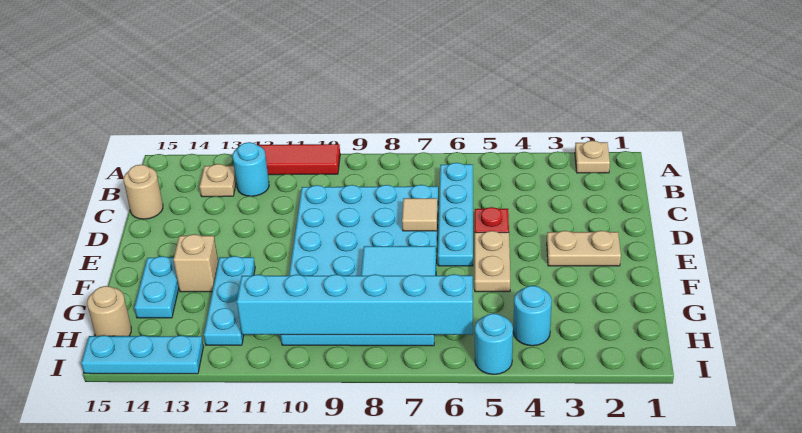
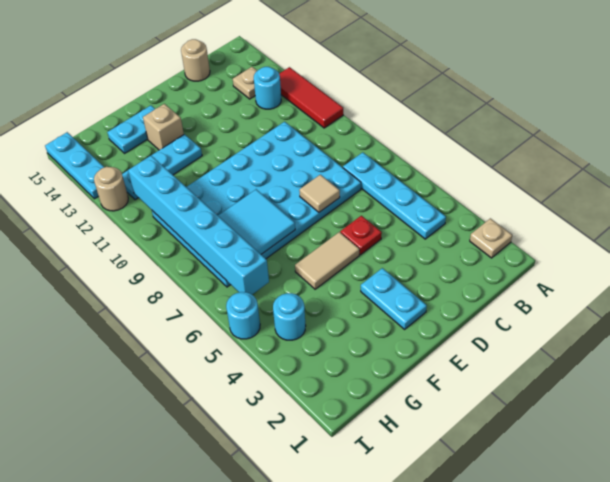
cyan plate B6:E6 level 1 -> cyan plate B4:B7 level 1
tan plate E2:E3 level 1 -> cyan plate E2:E3 level 1
tan plate E5:F5 level 1 -> tan tile E5:F5 level 1
tan round brick H15 level 1 -> tan round brick I12 level 1

